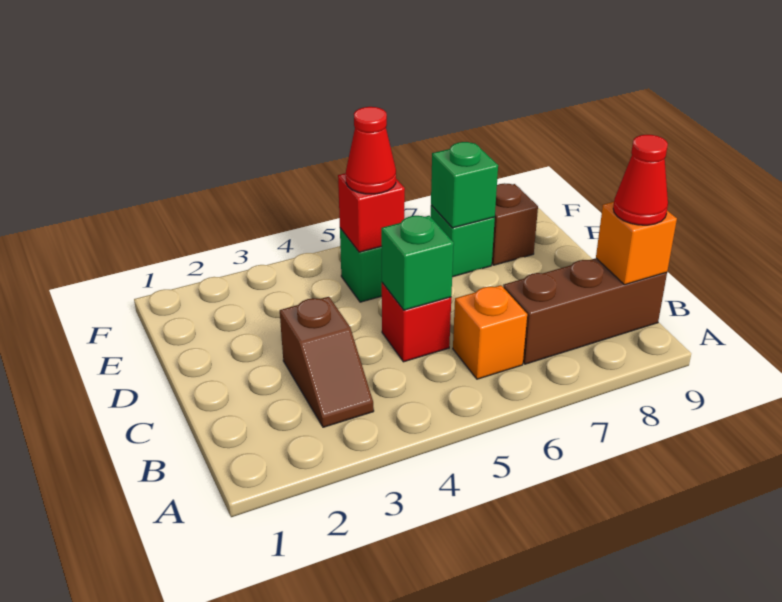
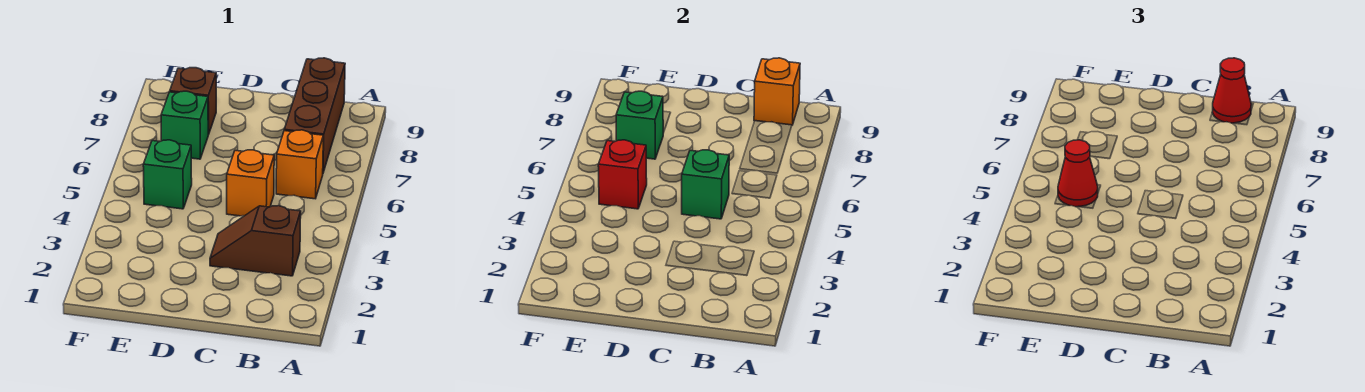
brown slope B3:C3 level 1 top C -> brown slope B3:C3 level 1 top B
red brick C5 level 1 -> orange brick C5 level 1

